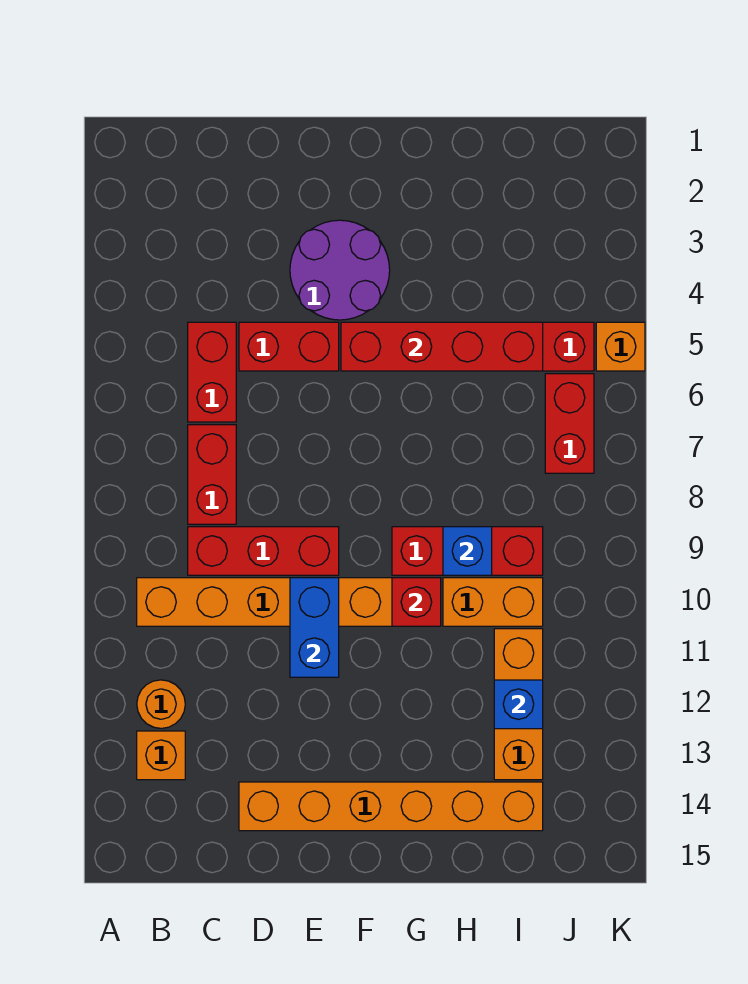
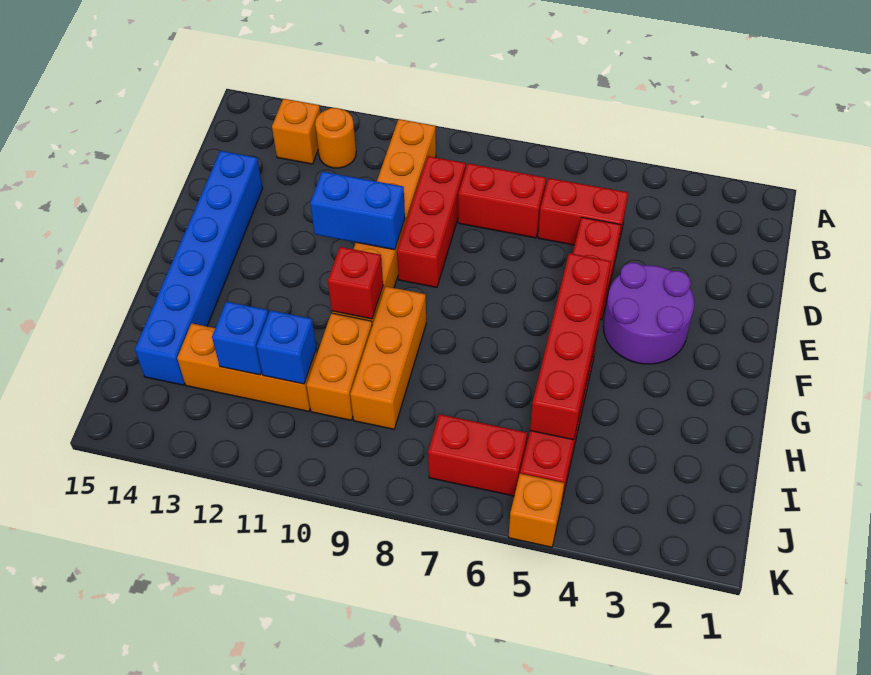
orange brick D14:I14 level 1 -> blue brick D14:I14 level 1
red brick G9:I9 level 1 -> orange brick G9:I9 level 1
blue brick H9 level 2 -> blue brick I11 level 2

